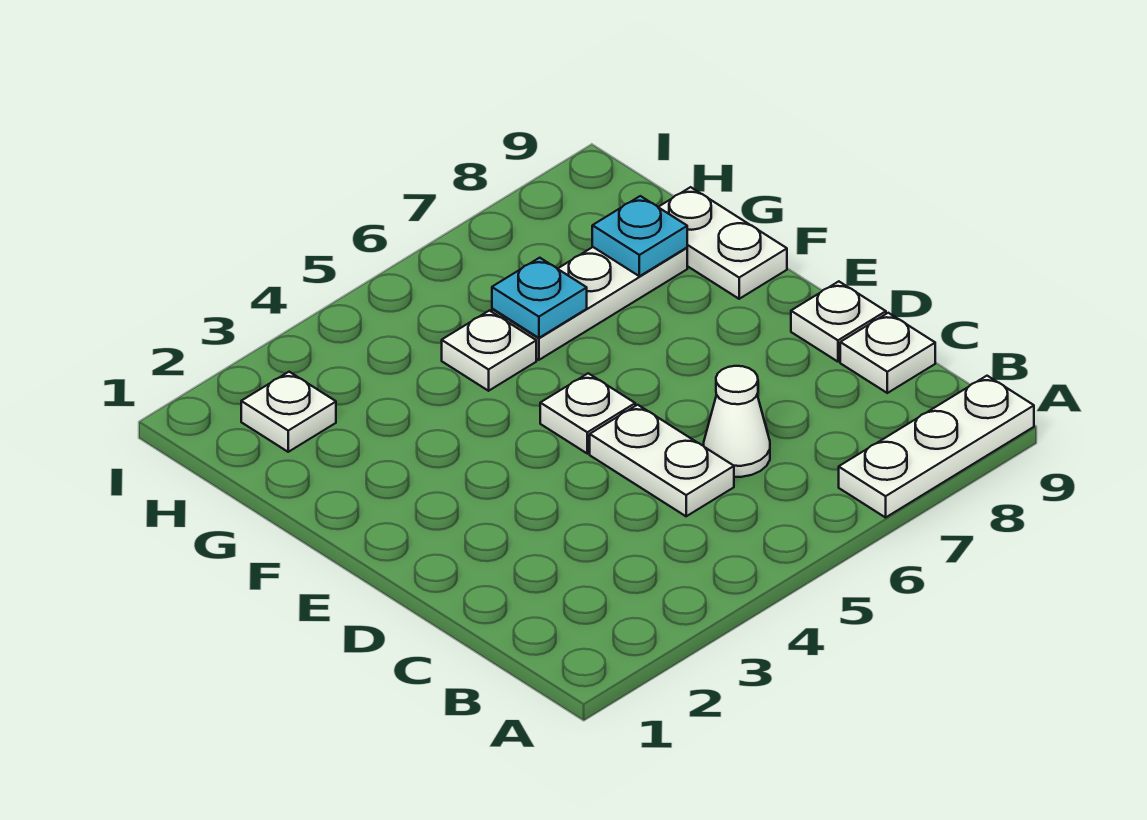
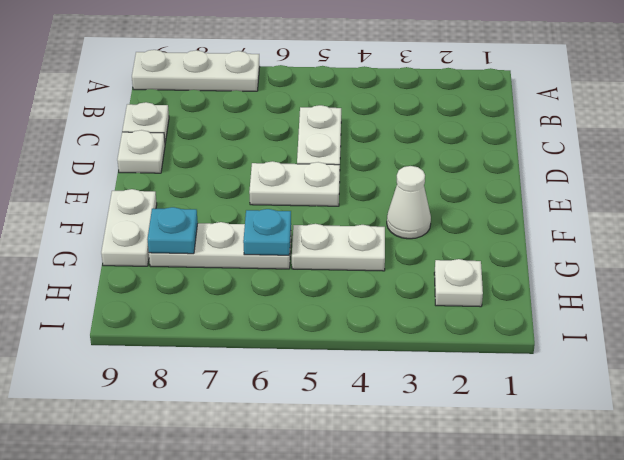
white cone C6 level 1 -> white cone F3 level 1
white plate E5 level 1 -> white plate E5:E6 level 1
white plate G5 level 1 -> white plate G4:G5 level 1

